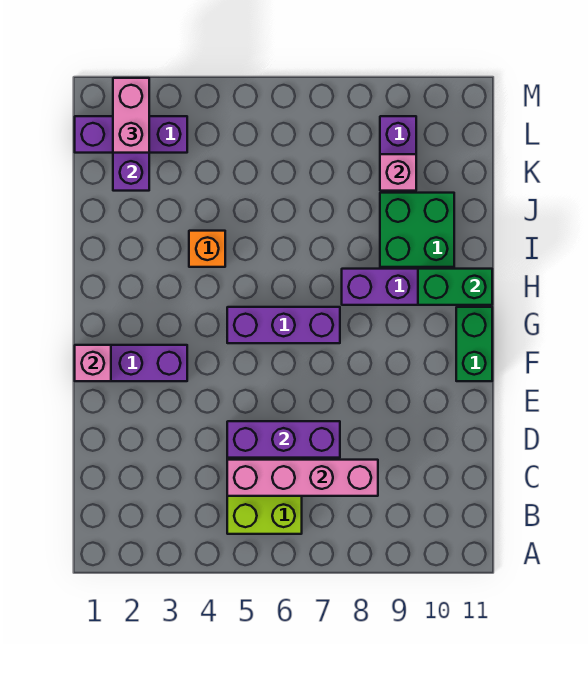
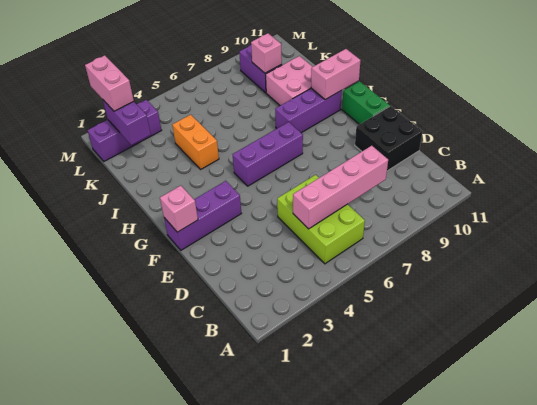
purple brick D5:D7 level 2 -> none
none -> black brick D10:E11 level 1
green brick H10:H11 level 2 -> pink brick H10:H11 level 2
orange brick I4 level 1 -> orange brick I4:J4 level 1
green brick I9:J10 level 1 -> pink brick I9:J10 level 1

